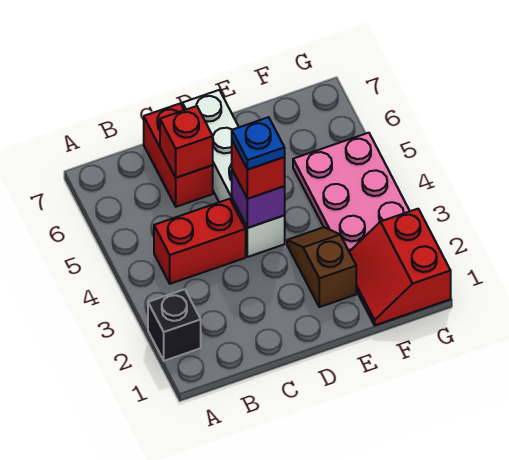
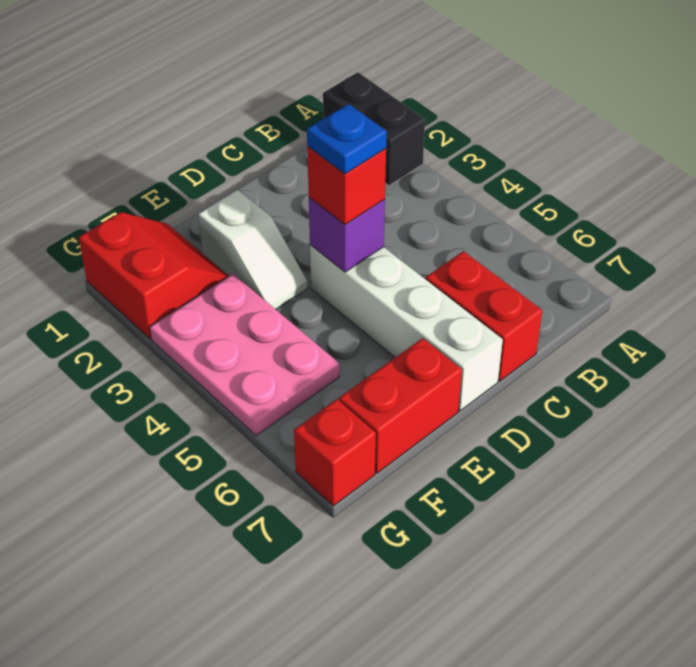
black brick A2 level 1 -> black brick A1:A2 level 1
red brick B4:C4 level 1 -> red brick E7:F7 level 1
red brick C6 level 2 -> red brick G7 level 1
brown slope E2:E3 level 1 top 2 -> white slope E2:E3 level 1 top 2

